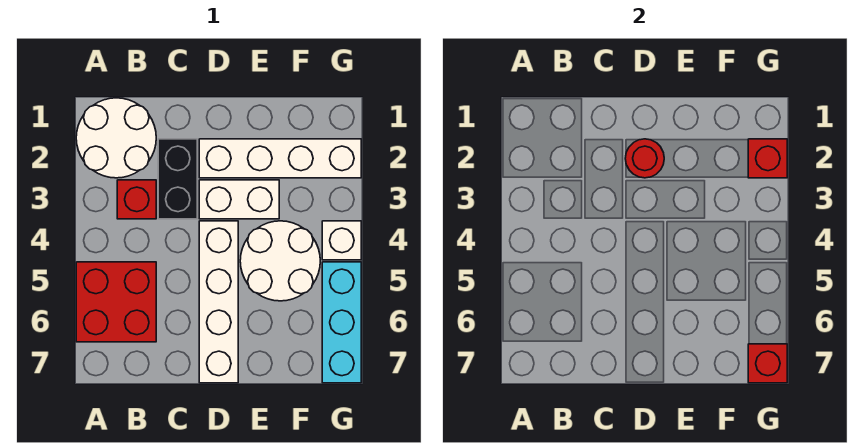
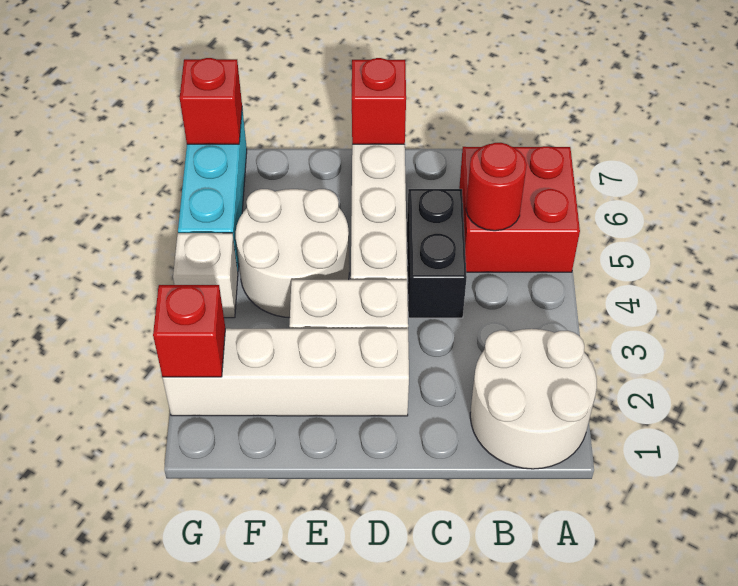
red brick B3 level 1 -> red brick D7 level 2
black brick C2:C3 level 1 -> black brick C4:C5 level 1
red round brick D2 level 2 -> red round brick B5 level 2

